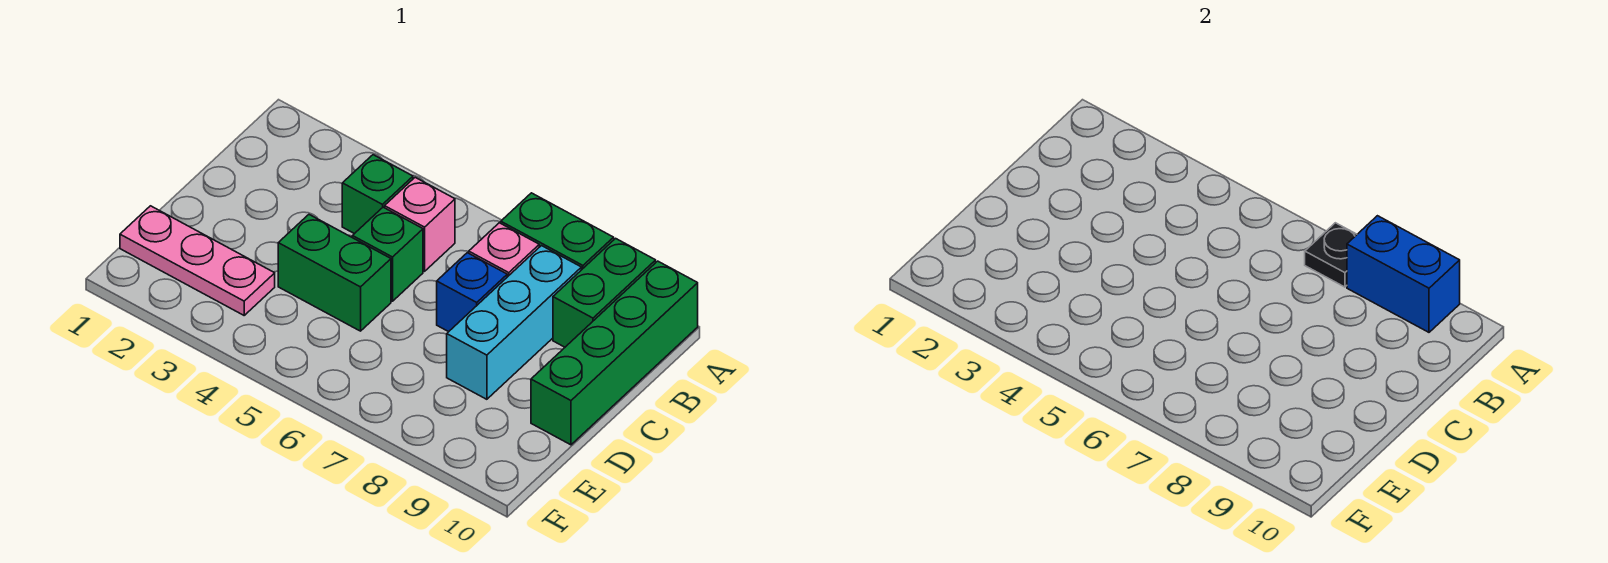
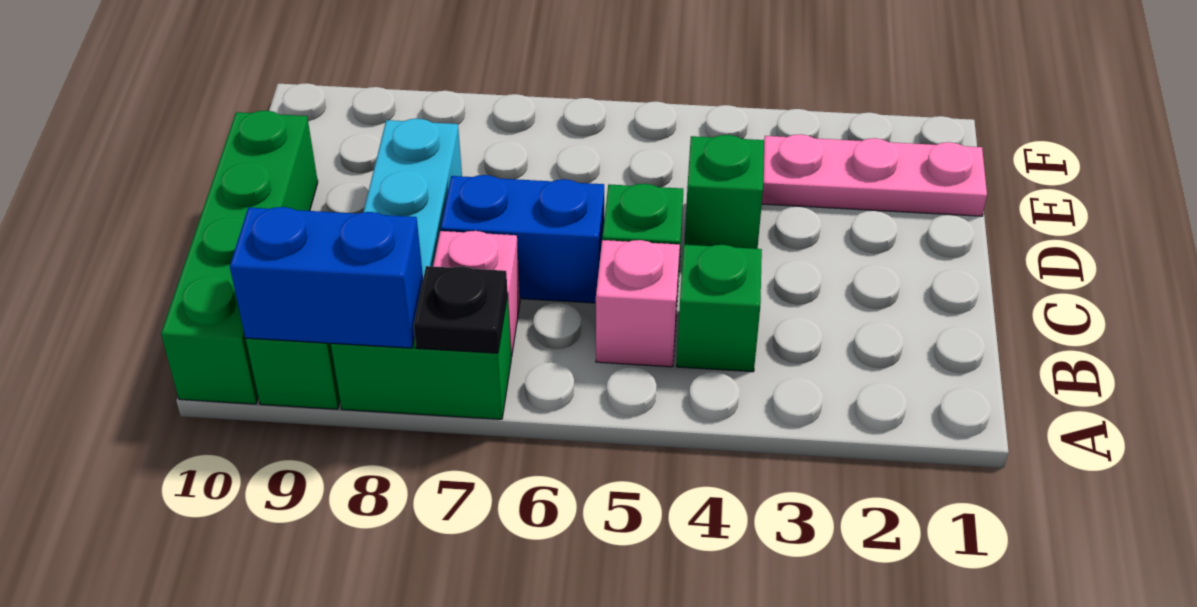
blue brick C7 level 1 -> blue brick C6:C7 level 1
green brick D4:D5 level 1 -> green brick D4 level 1

